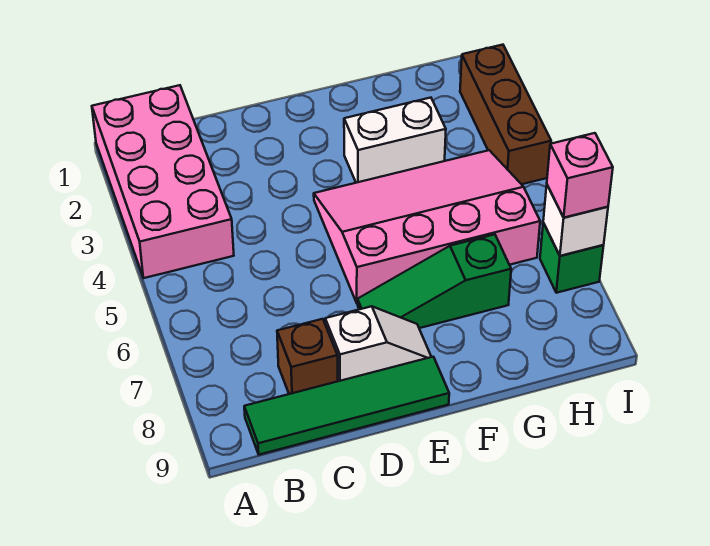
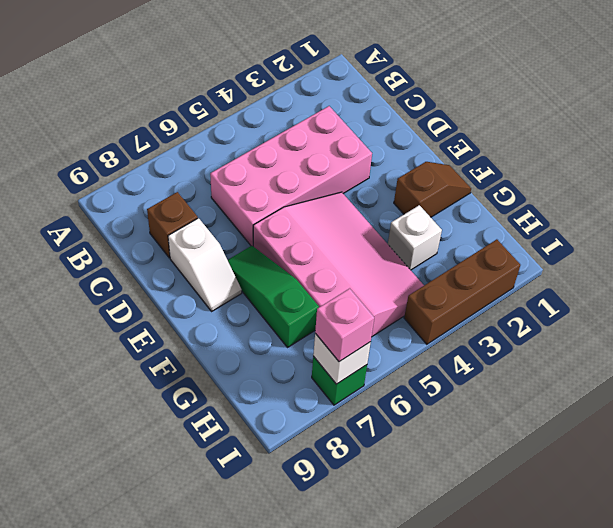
pink brick A1:B4 level 1 -> pink brick C3:D6 level 1
green tile B9:E9 level 1 -> none
none -> brown slope F1:F2 level 1 top 2
white brick F3:G3 level 1 -> white brick G3 level 1

